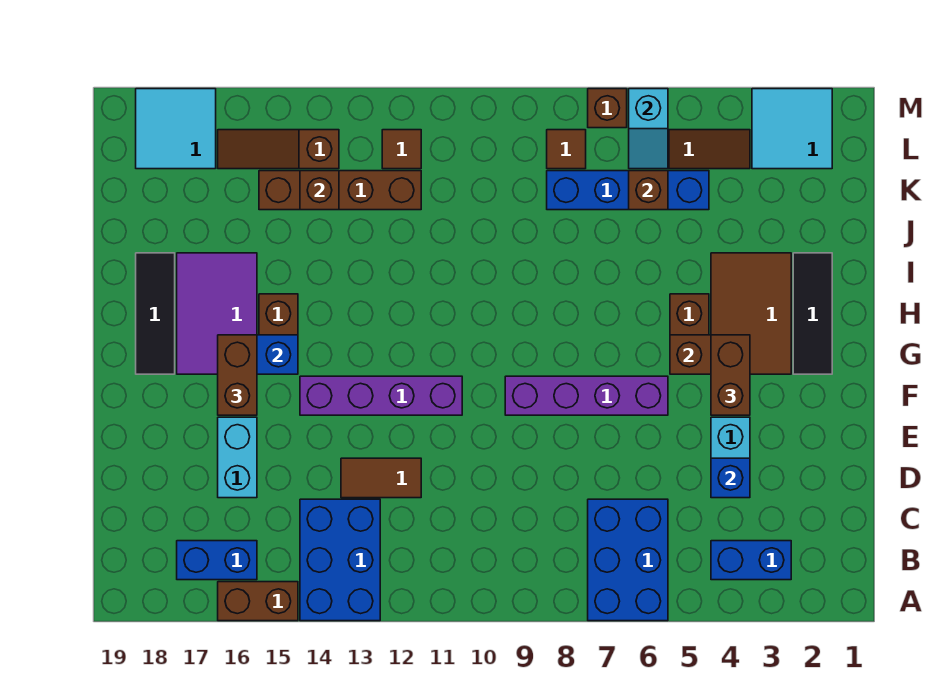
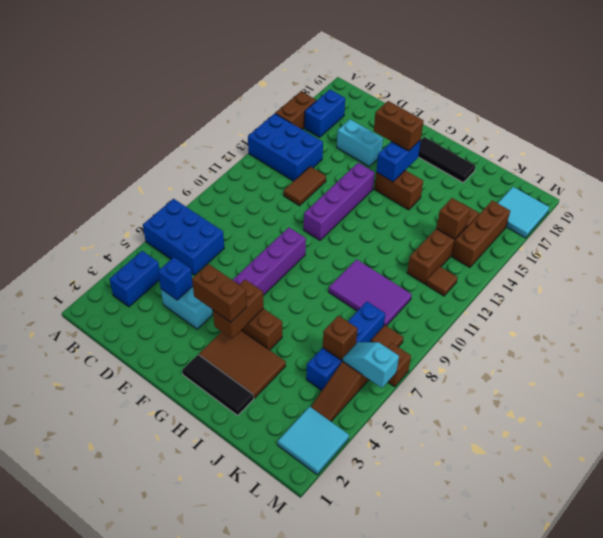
purple tile G16:I17 level 1 -> purple tile I9:K10 level 1
brown slope L14:L16 level 1 top 14 -> brown brick L14:L16 level 1

